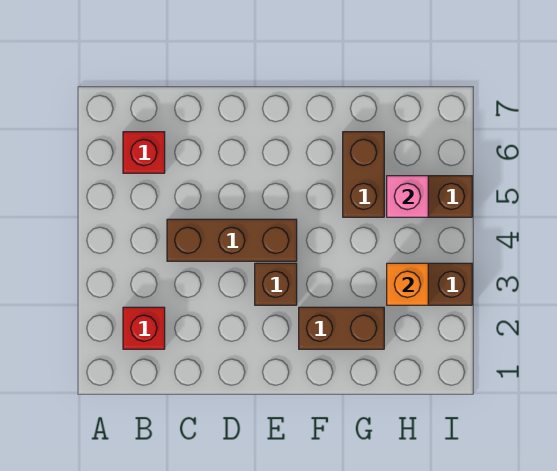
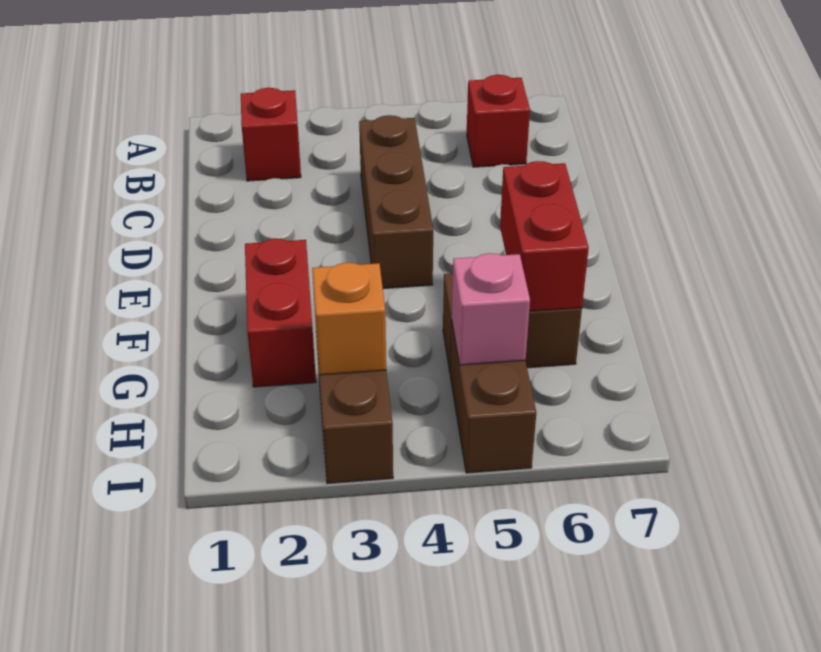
brown brick E3 level 1 -> none
brown brick F2:G2 level 1 -> red brick F2:G2 level 1
none -> red brick F6:G6 level 2

